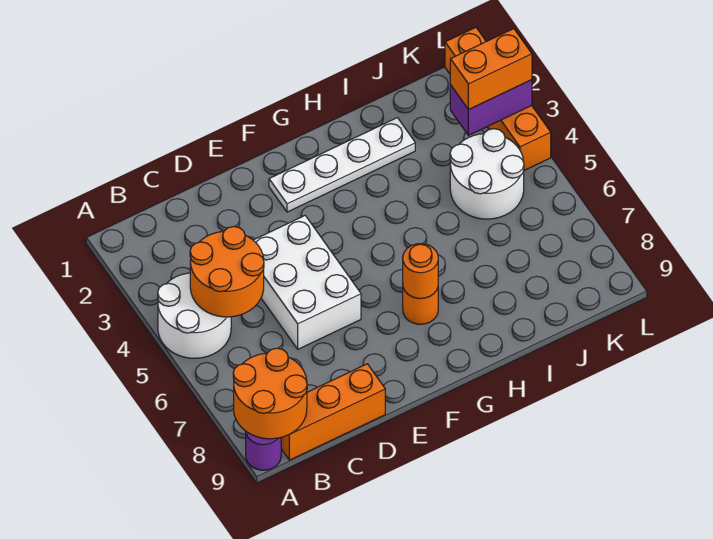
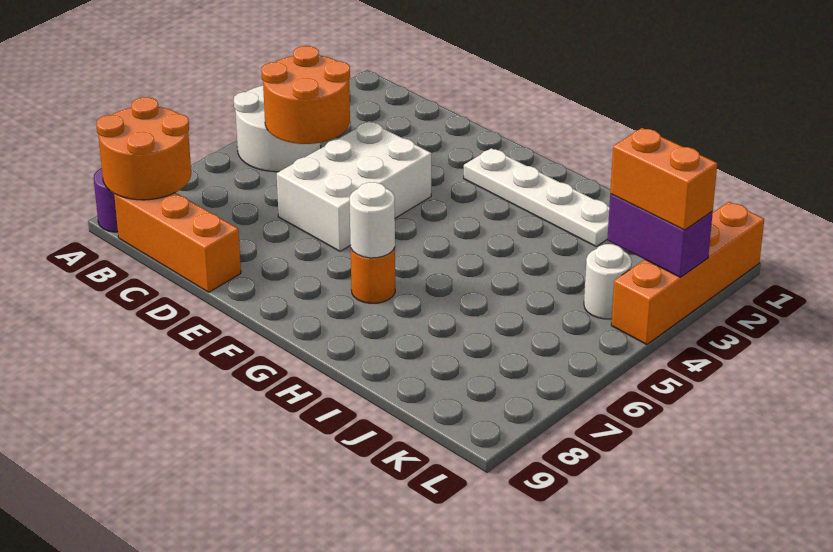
orange round brick G7 level 2 -> white round brick G7 level 2
white round brick J4:K5 level 1 -> white round brick K4 level 1

